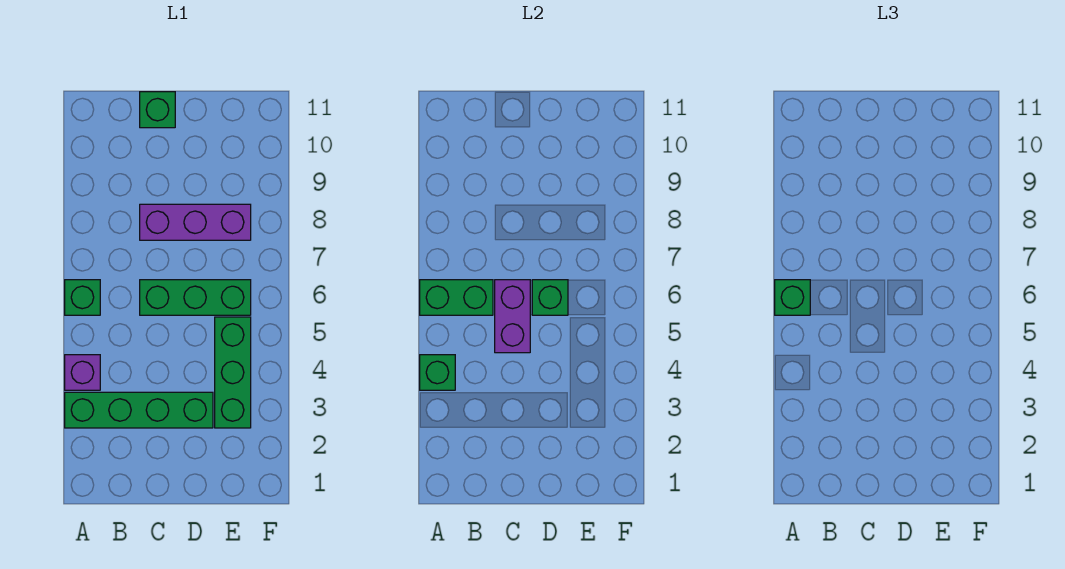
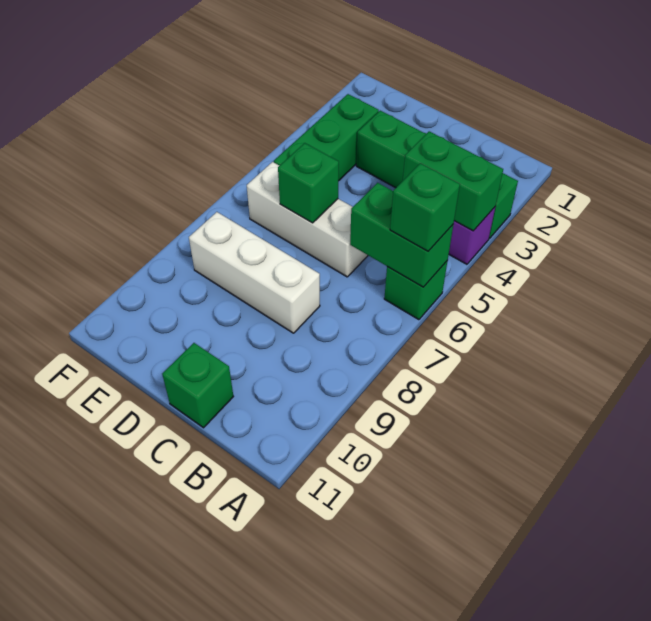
green brick A4 level 2 -> green brick A4:B4 level 2
purple brick C5:C6 level 2 -> none
green brick C6:E6 level 1 -> white brick C6:E6 level 1
purple brick C8:E8 level 1 -> white brick C8:E8 level 1

